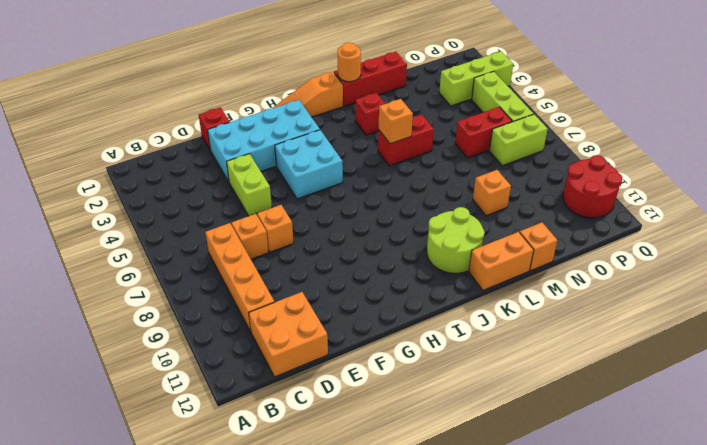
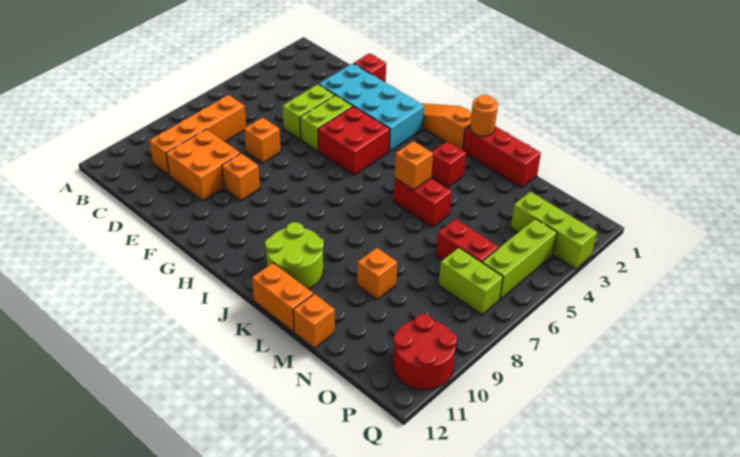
orange brick C11:D12 level 1 -> orange brick D9:E10 level 1
orange brick D7 level 1 -> orange brick F9 level 1
none -> lime brick F4:F5 level 1
cyan brick G4:H5 level 1 -> red brick G4:H5 level 1

